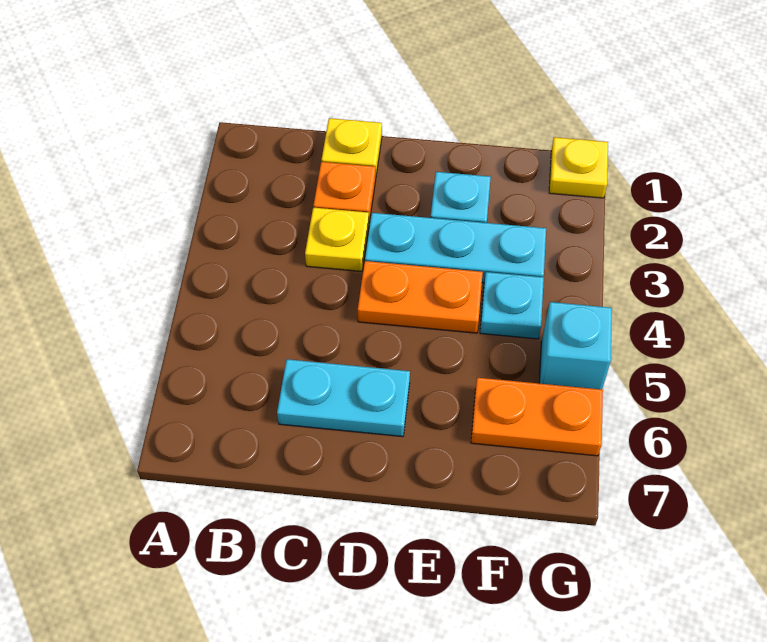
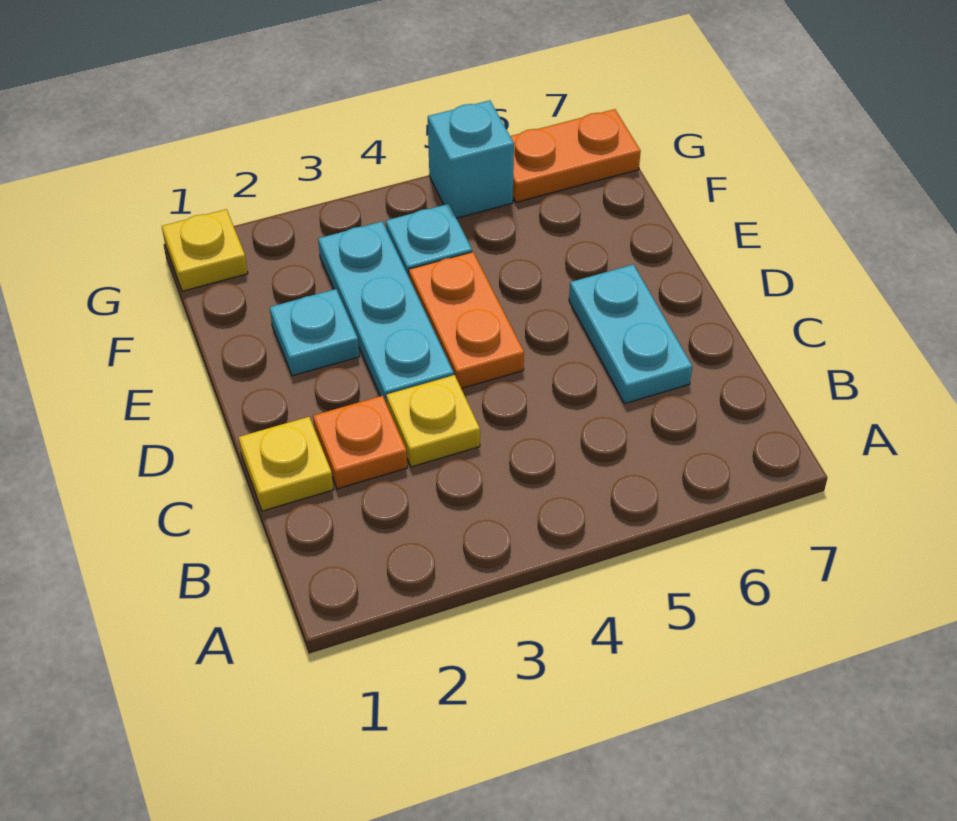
orange plate F6:G6 level 1 -> orange plate G6:G7 level 1

